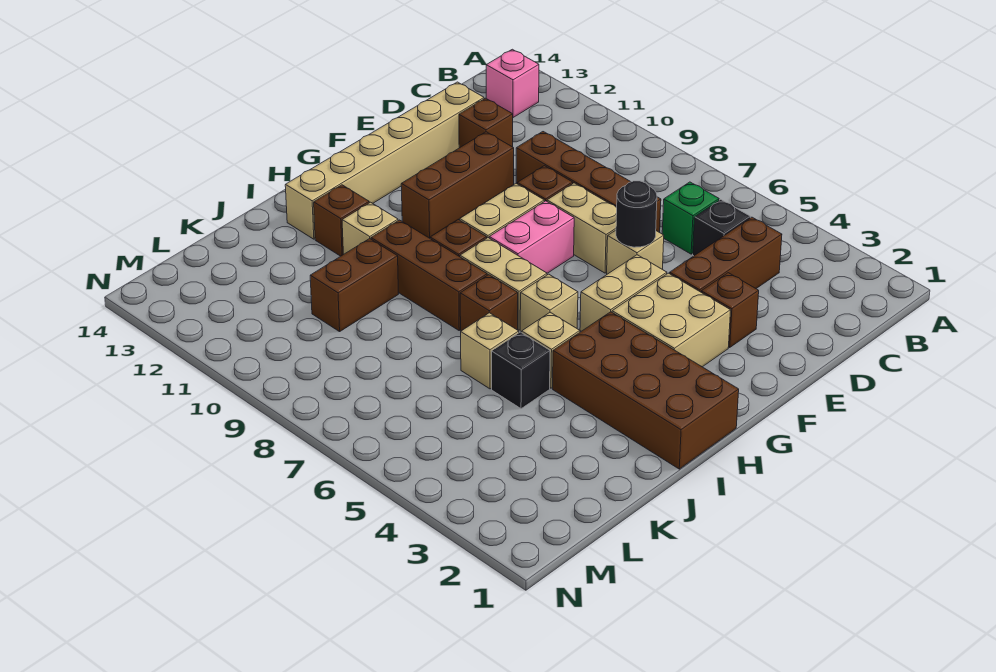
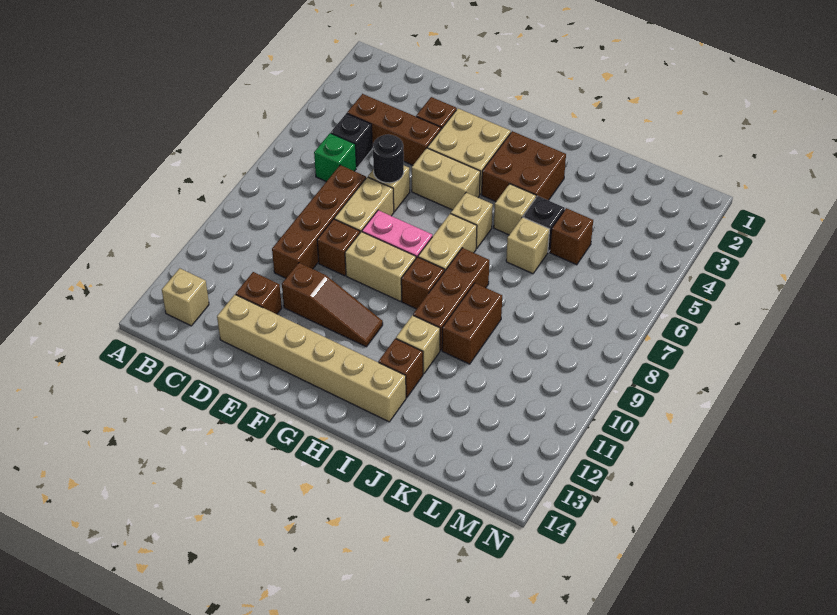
pink brick B13 level 1 -> tan brick B13 level 1
brown brick E11:G11 level 1 -> brown slope E11:G11 level 1 top E
brown brick H1:I4 level 1 -> brown brick H3:I4 level 1
brown brick I7 level 1 -> brown brick K5 level 1
brown brick J10:K10 level 1 -> brown brick J9:J10 level 1

